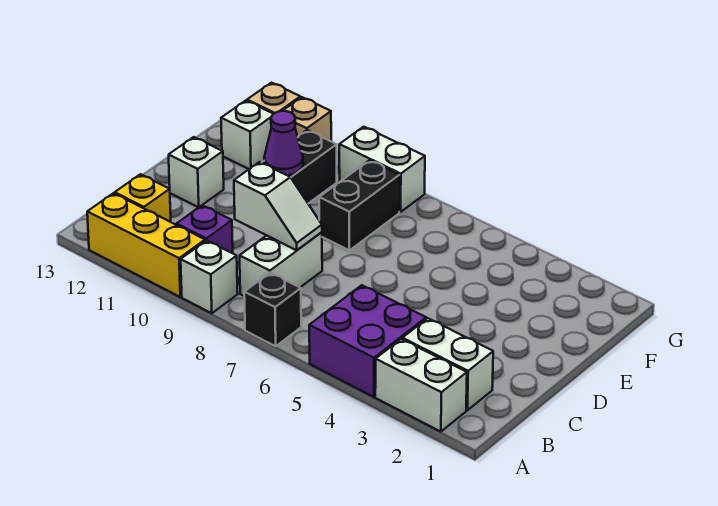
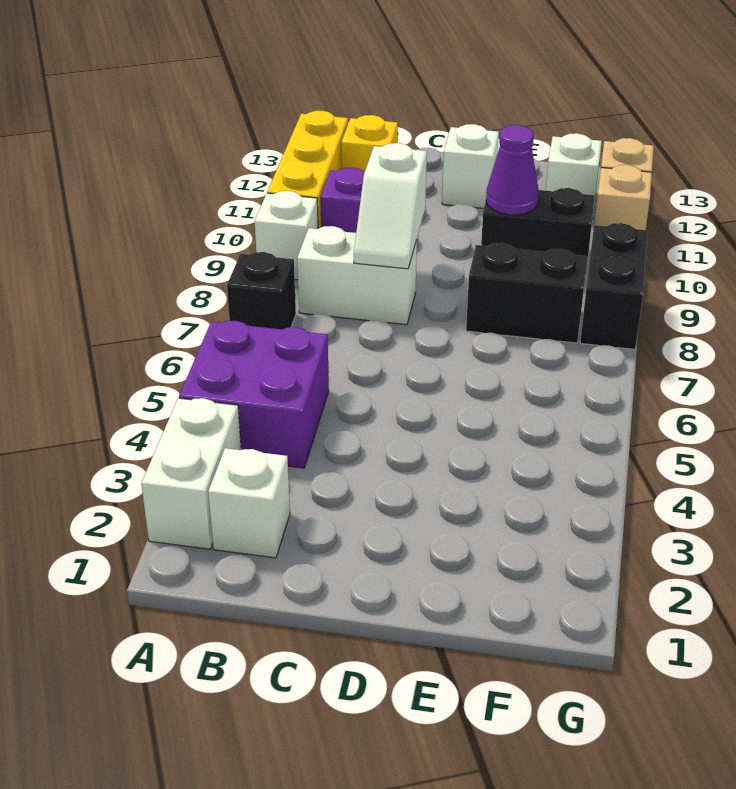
white brick B2:B3 level 1 -> white brick B2 level 1
white brick G8:G9 level 1 -> black brick G8:G9 level 1

